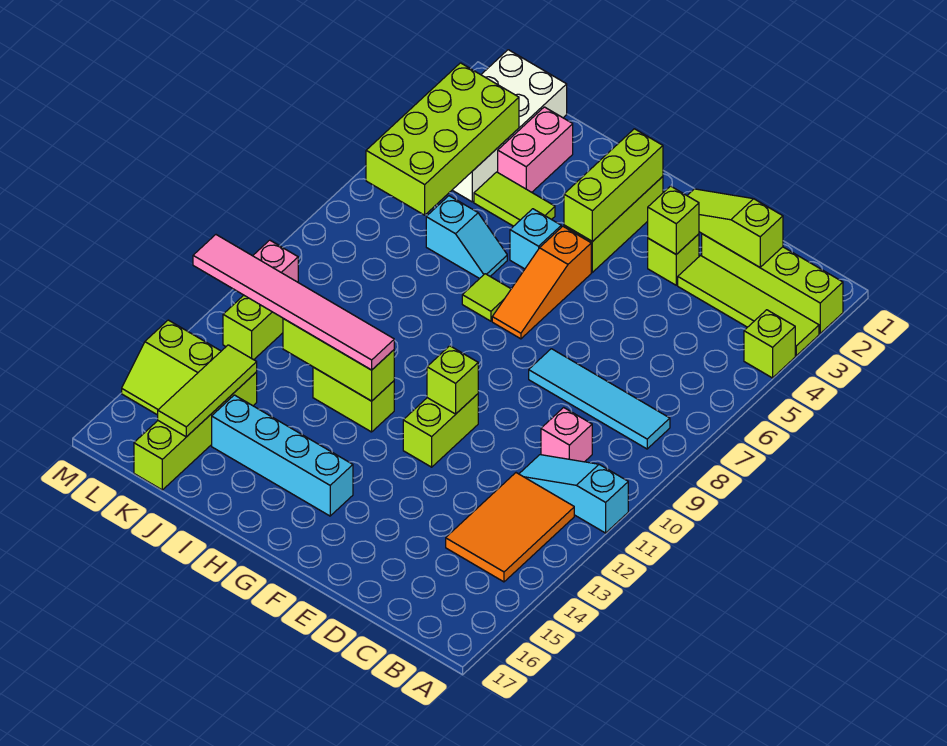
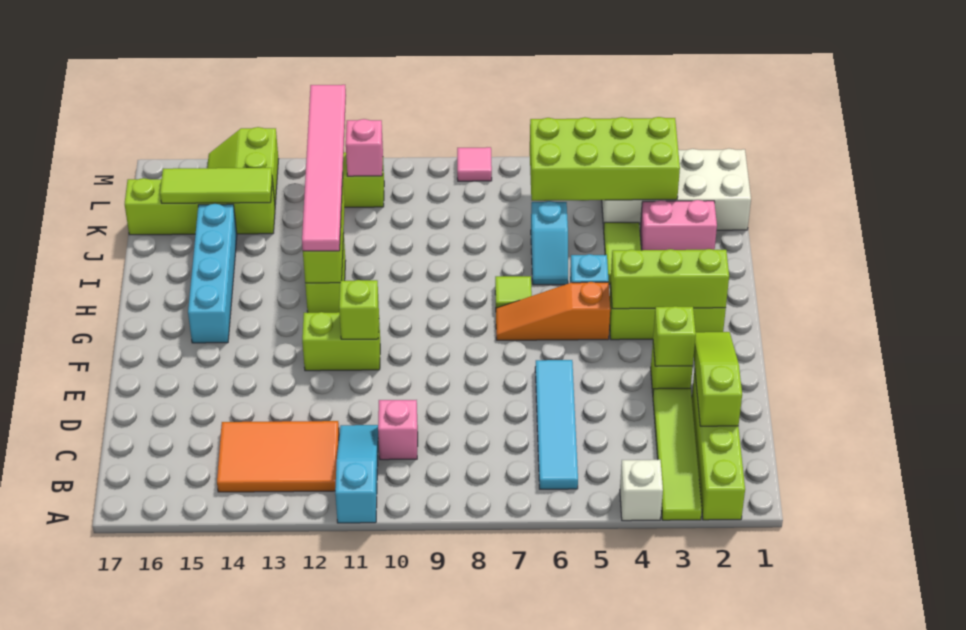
lime brick A4 level 1 -> white brick A4 level 1
cyan tile B8:E8 level 1 -> cyan tile B6:E6 level 1
none -> pink tile M8 level 1

